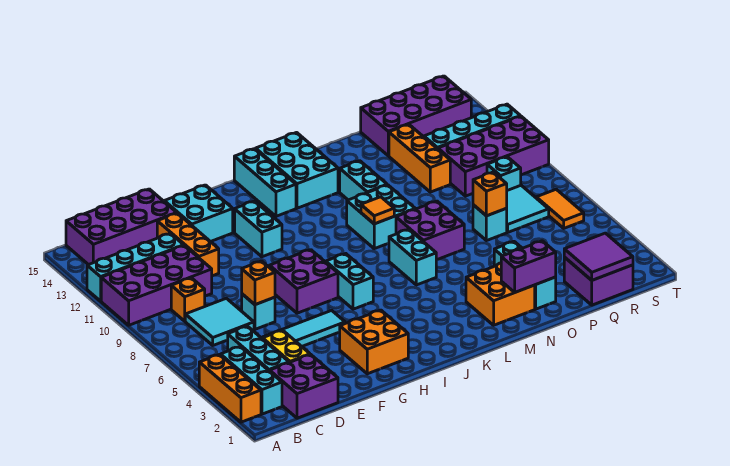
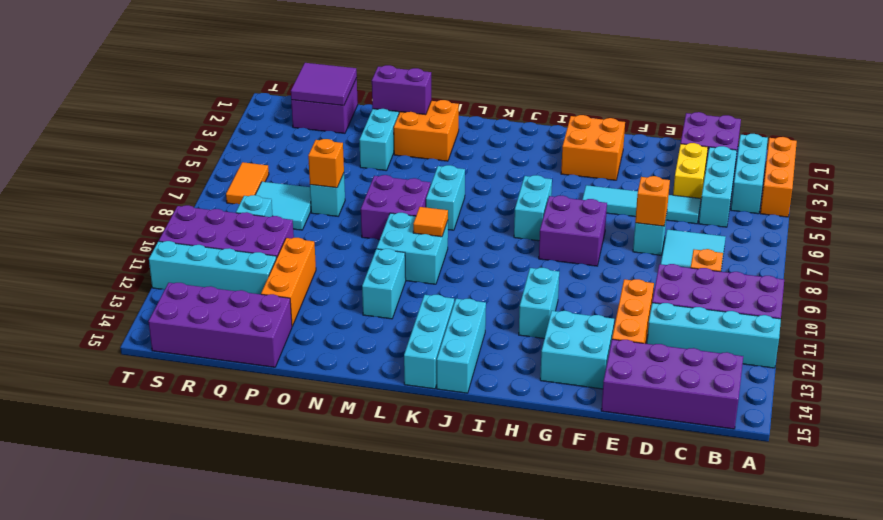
cyan brick K13:L15 level 1 -> cyan brick K13:K15 level 1

